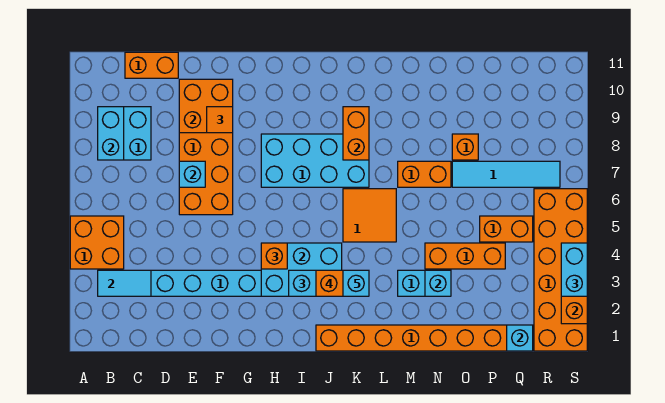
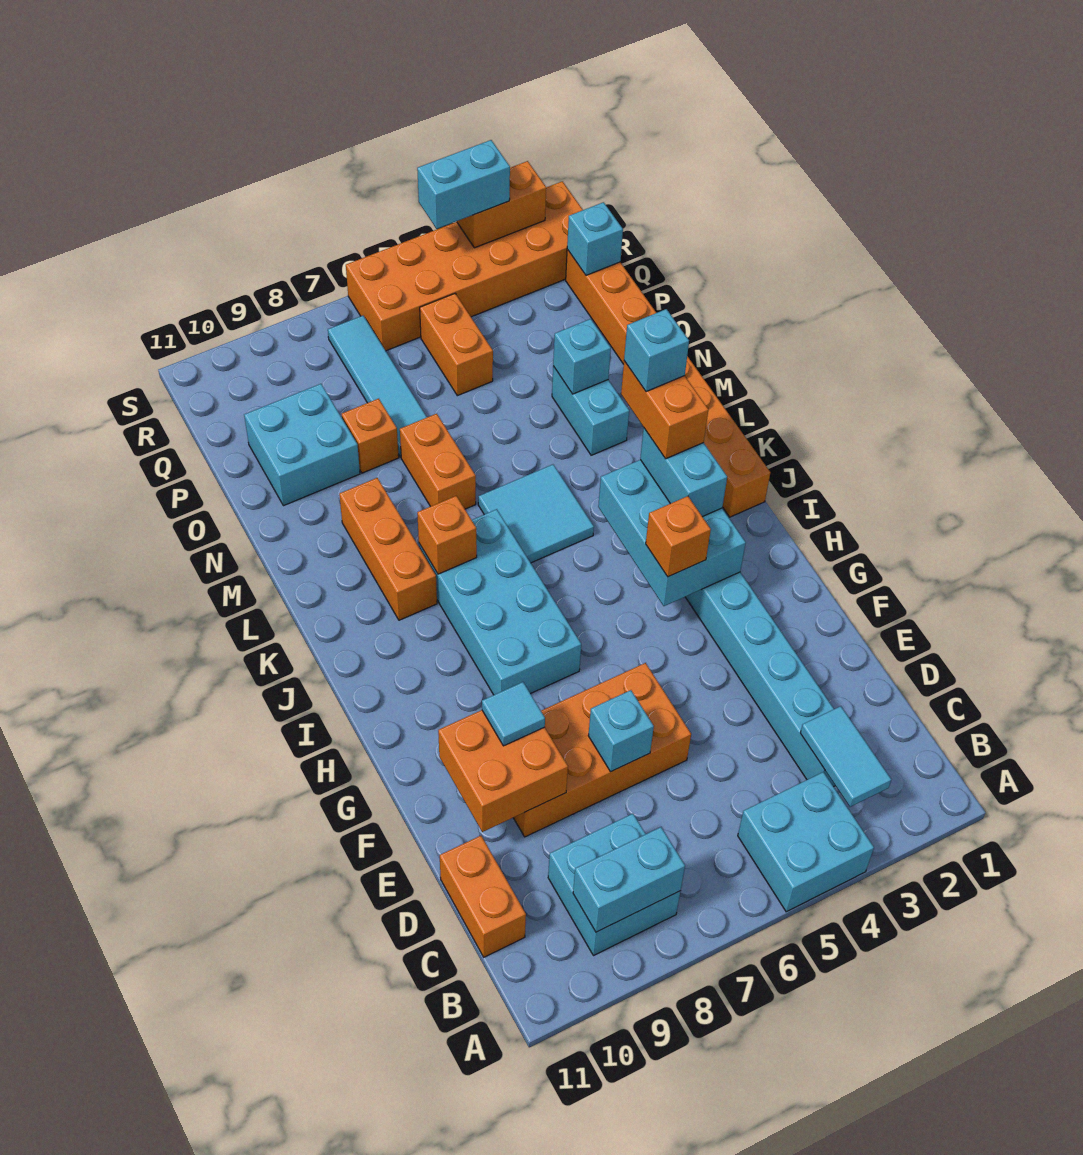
orange brick A4:B5 level 1 -> cyan brick A4:B5 level 1
orange tile F9 level 3 -> cyan tile F9 level 3
orange tile K5:L6 level 1 -> cyan tile K5:L6 level 1
orange brick K8:K9 level 2 -> orange brick K8 level 2
orange brick N4:P4 level 1 -> orange brick K9:M9 level 1
none -> cyan brick O9:P10 level 1

